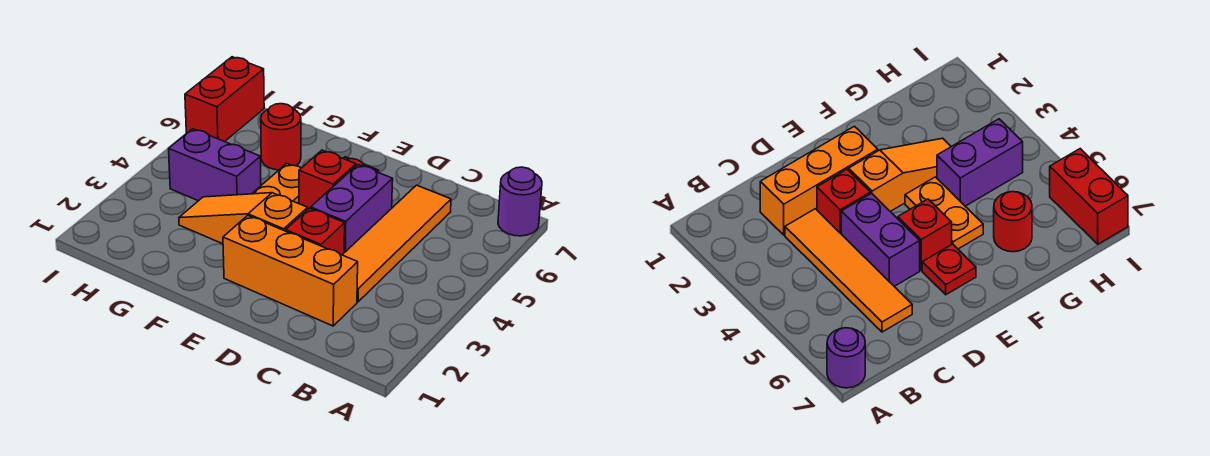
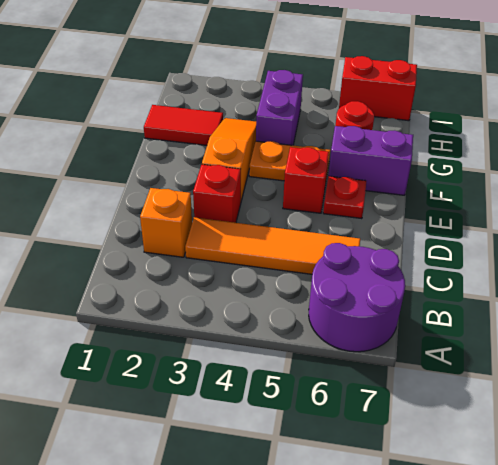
purple round brick A7 level 1 -> purple round brick A6:B7 level 1
orange brick C2:E2 level 1 -> orange brick C2 level 1
purple brick D4:D5 level 1 -> purple brick F6:F7 level 1
none -> red tile G1:G2 level 1

